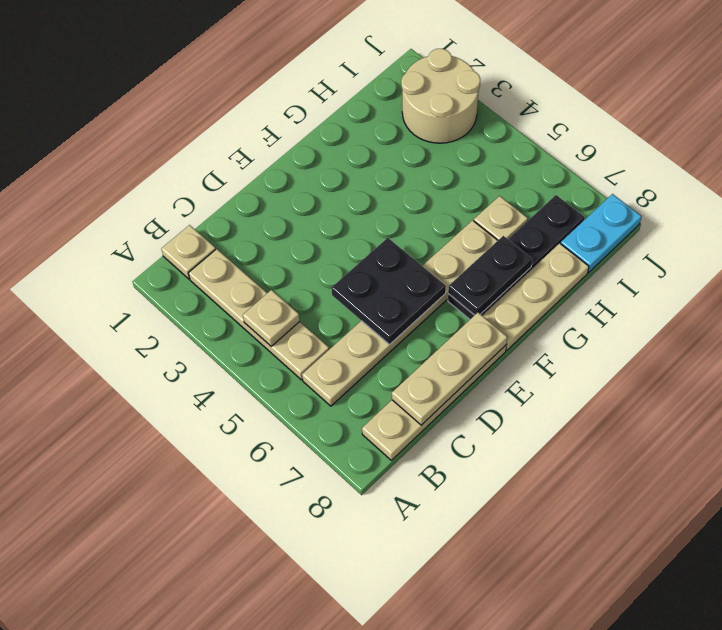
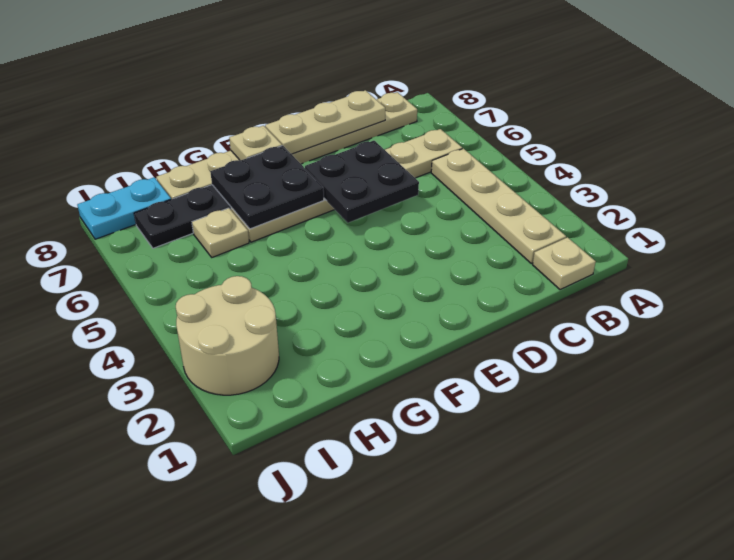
tan plate B4 level 2 -> tan plate F8 level 2
black plate F7:G7 level 2 -> black plate F6:G7 level 2

